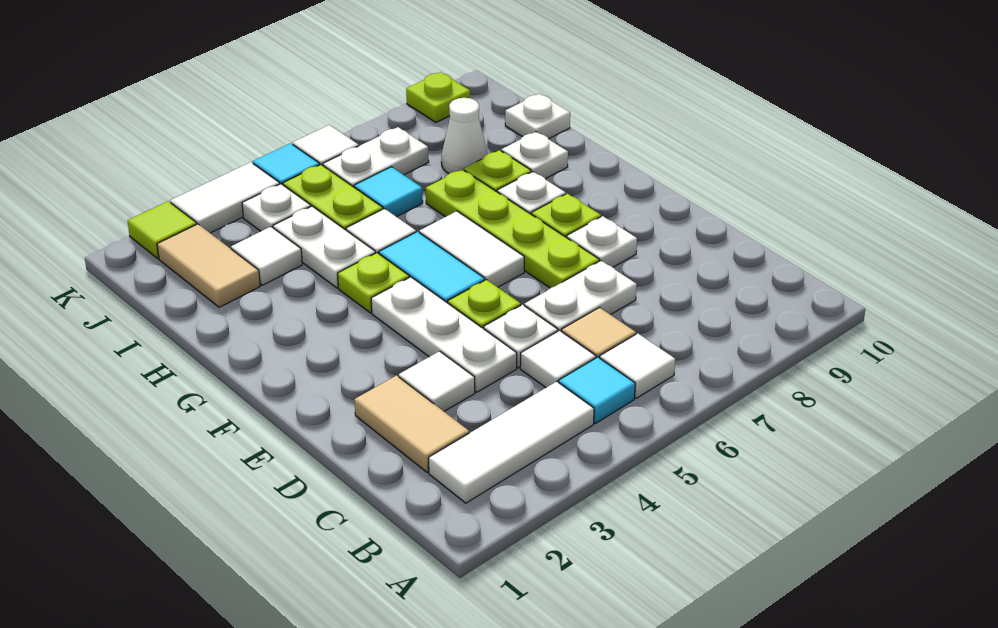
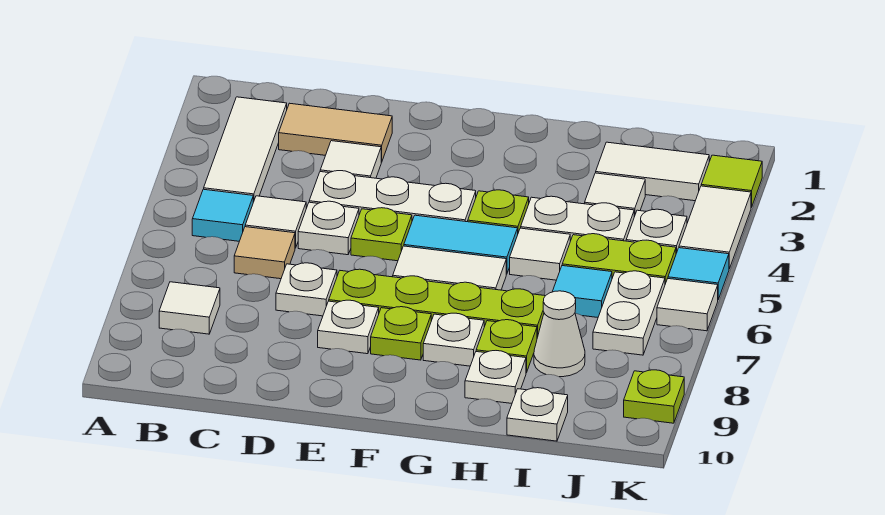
white tile B6 level 1 -> white tile B8 level 1
white plate D6:D7 level 1 -> white plate D7 level 1
tan tile I2:J2 level 1 -> white tile I2:J2 level 1

